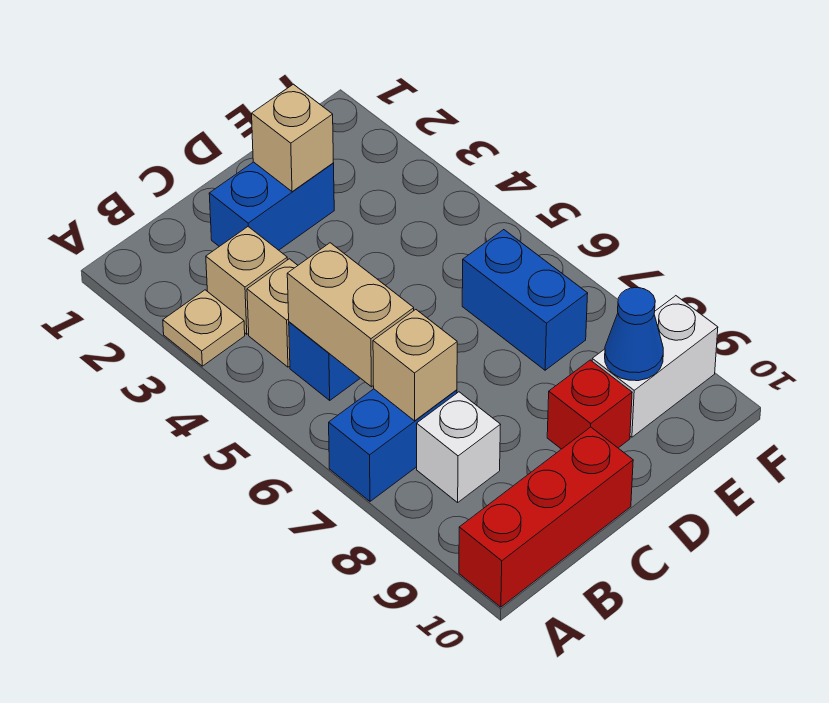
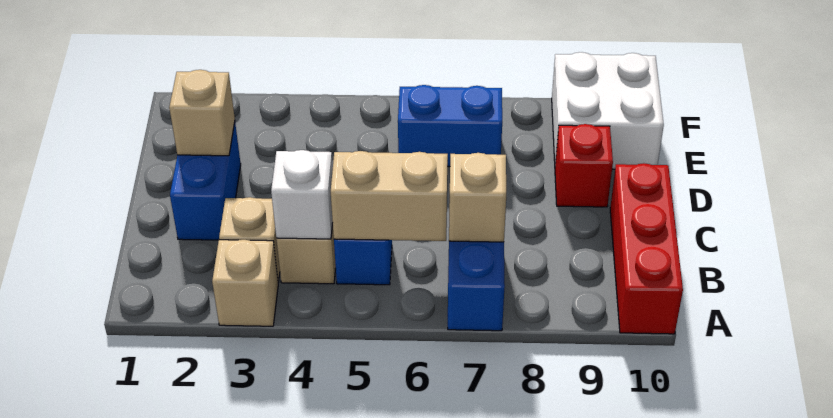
tan plate A3 level 1 -> tan brick A3 level 1
white brick B8 level 1 -> white brick B4 level 2
white brick E9:F9 level 1 -> white brick E9:F10 level 1
blue cone E9 level 2 -> none

